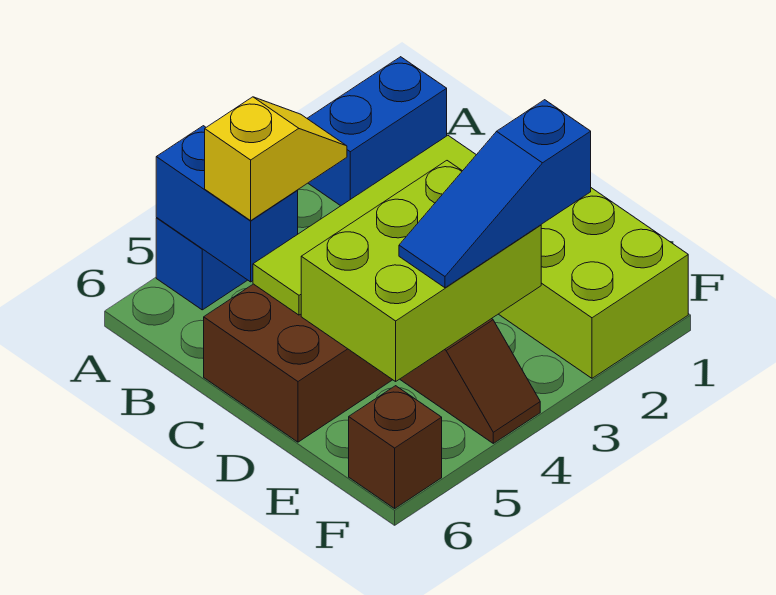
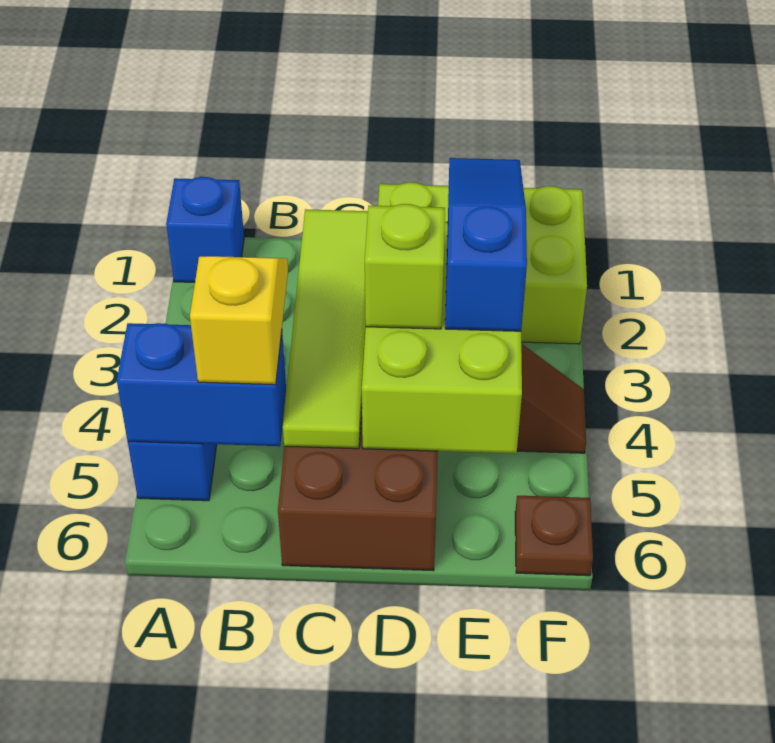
blue brick A1:A2 level 1 -> blue brick A1 level 1
none -> lime brick D4 level 3
blue slope E2:E4 level 3 top 2 -> blue slope E2:E4 level 3 top 4
brown brick F6 level 1 -> brown plate F6 level 1

